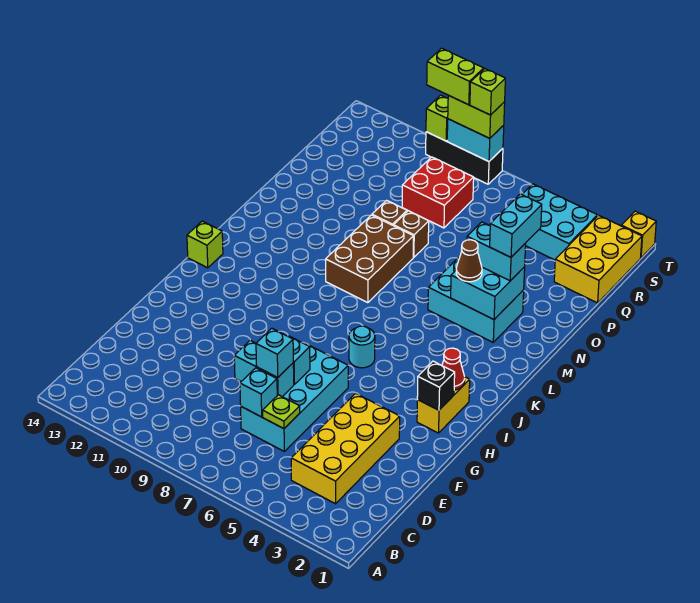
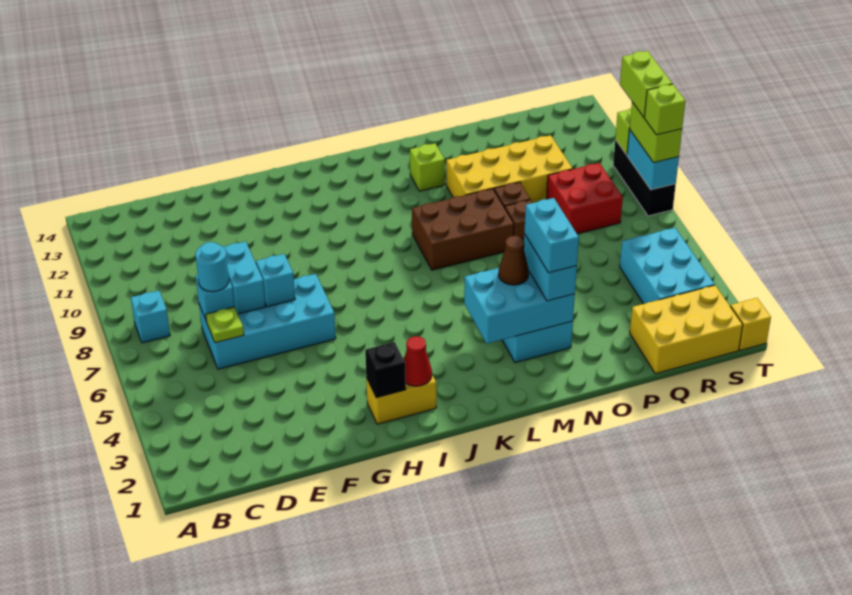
yellow brick C3:F4 level 1 -> yellow brick N10:Q11 level 1
cyan brick E7 level 3 -> cyan brick B8 level 1
cyan round brick I6 level 1 -> cyan round brick D7 level 3
lime brick J14 level 1 -> lime brick M12 level 1
cyan brick M3:N4 level 2 -> cyan brick L3:N4 level 2
cyan brick N3:O3 level 4 -> cyan brick N3:N4 level 4

